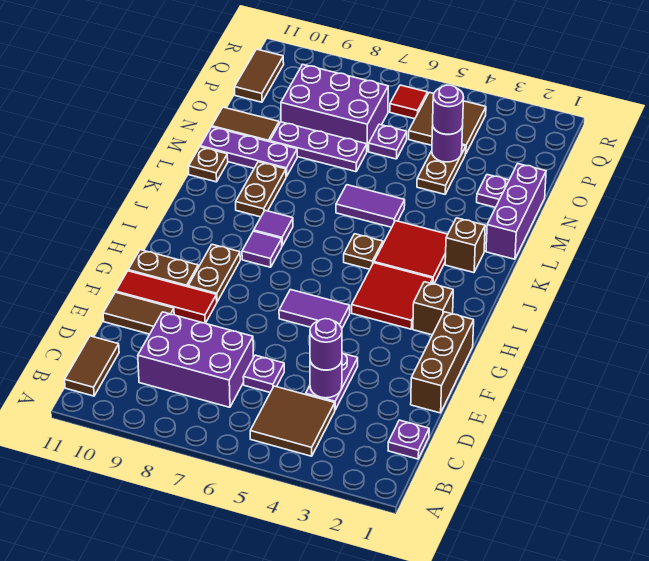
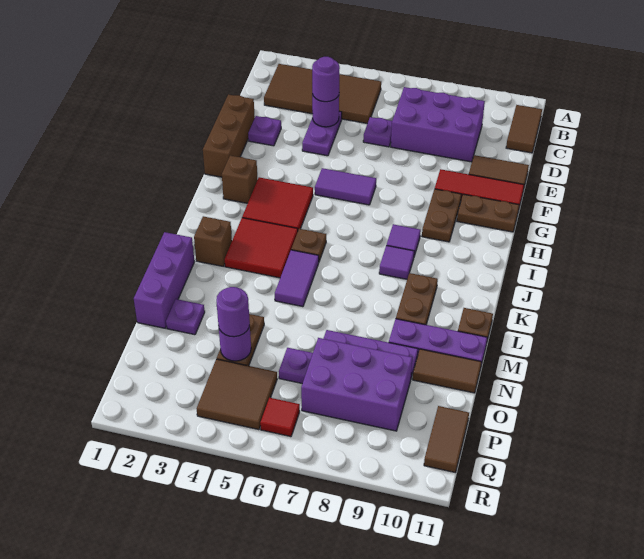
brown tile B4:C5 level 1 -> brown tile B2:C5 level 1
purple plate C1 level 1 -> purple plate E2 level 1
purple tile L5:L6 level 1 -> purple tile K5:L5 level 1

